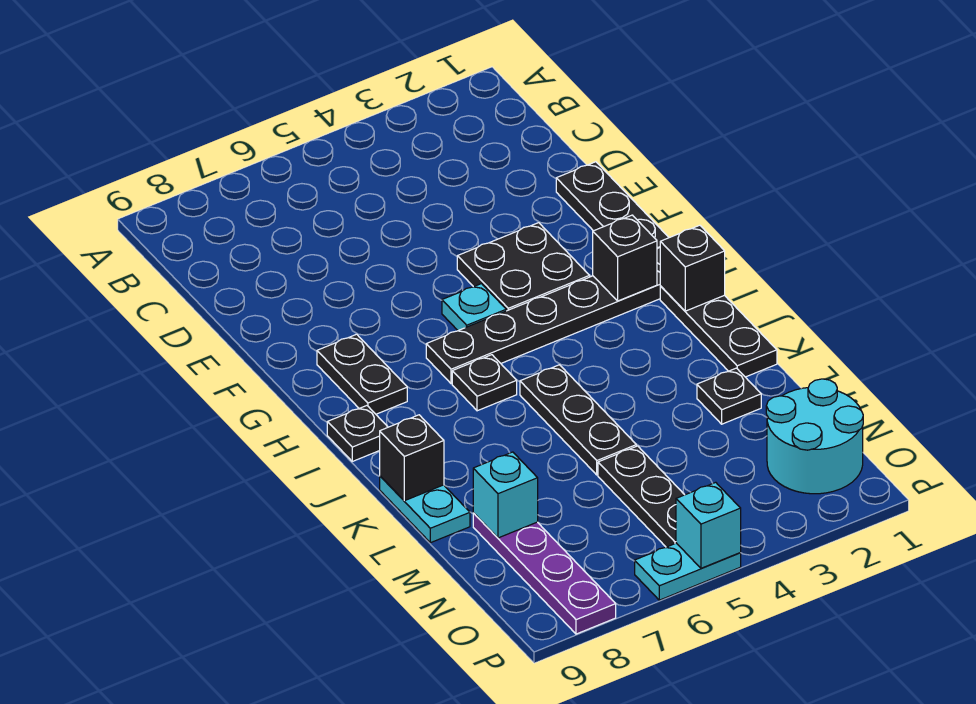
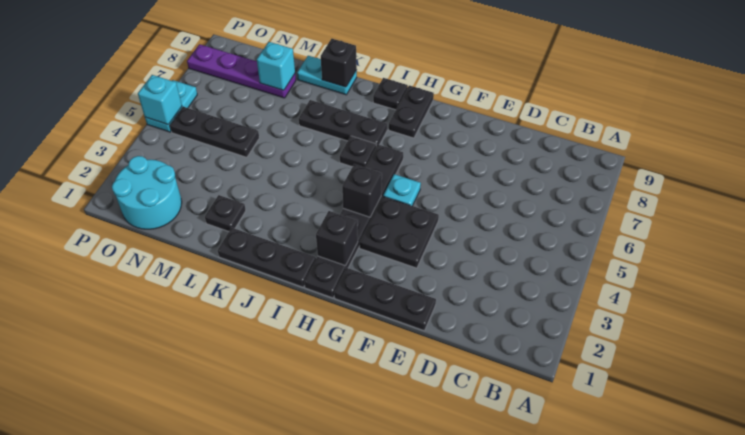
black plate G8:H8 level 1 -> black plate H8:H9 level 1
black brick I1 level 2 -> black brick H4 level 2
black plate J5:L5 level 1 -> black plate I7:K7 level 1

